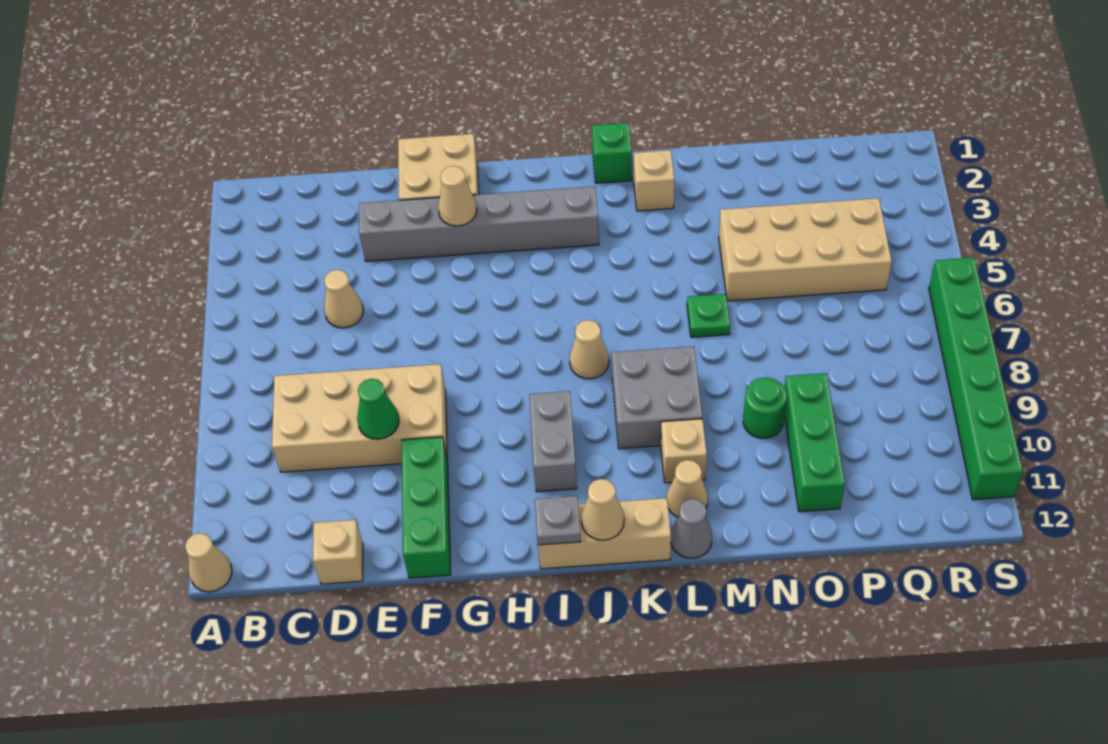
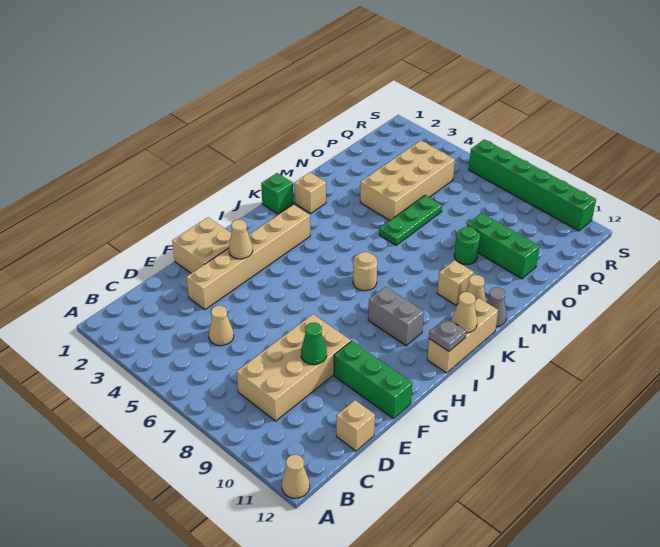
grey brick E3:J3 level 1 -> tan brick E3:J3 level 1
tan cone J7 level 1 -> tan round brick J7 level 1
grey brick K8:L9 level 1 -> none
green plate M6 level 1 -> green plate M6:O6 level 1

